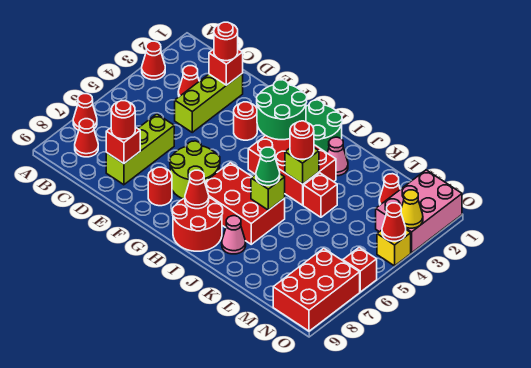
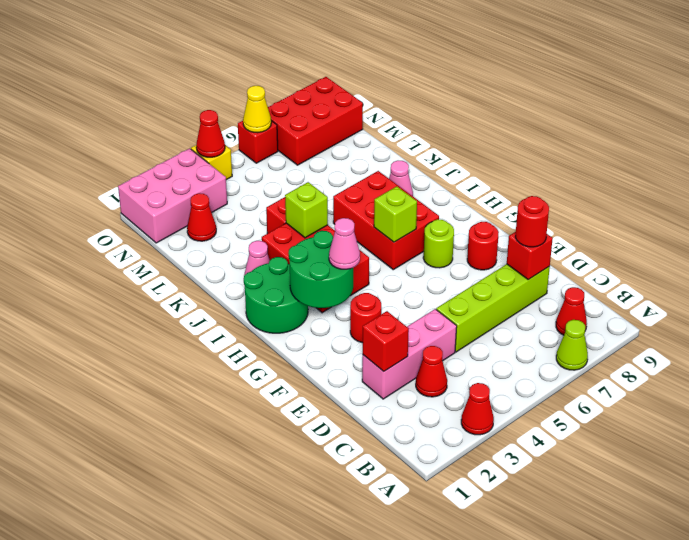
red cone A7 level 1 -> lime cone A7 level 1
lime brick D2:D4 level 1 -> pink brick D2:D4 level 1
red round brick D2 level 3 -> none
lime brick D6:D8 level 1 -> lime brick D5:D8 level 1
lime round brick F6:G7 level 1 -> lime round brick G7 level 1
none -> pink cone G3 level 3
red round brick H8:I9 level 1 -> none
red cone H8 level 2 -> none
red round brick J4 level 3 -> none
lime brick J6 level 2 -> lime brick H6 level 2
green cone J6 level 3 -> none
yellow cone O3 level 2 -> yellow cone O6 level 2

